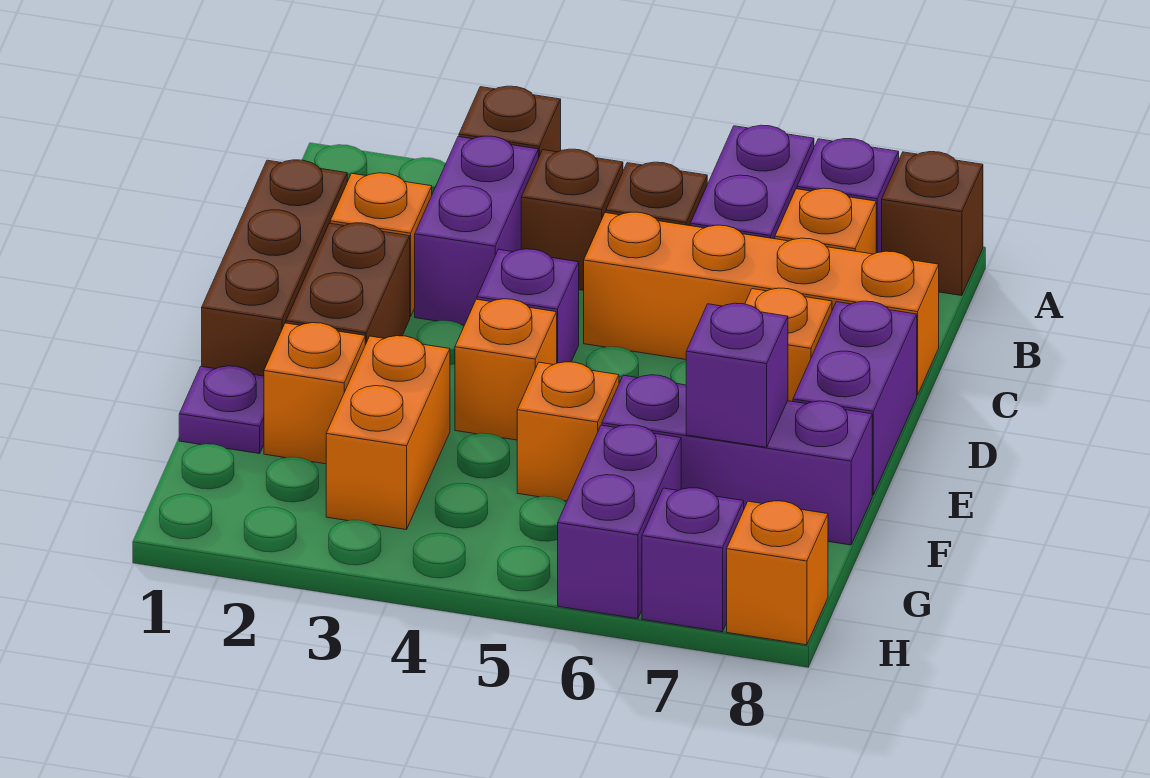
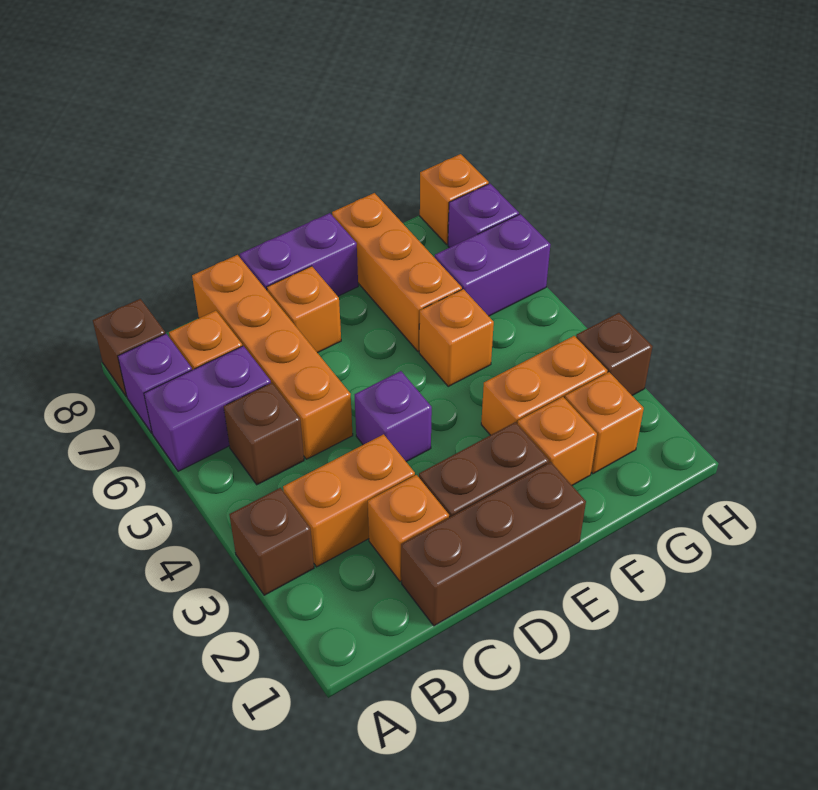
purple brick B3:C3 level 1 -> orange brick B3:C3 level 1
brown brick B4 level 1 -> brown brick H3 level 1
orange brick E4 level 1 -> orange brick G2 level 1
purple plate F1 level 1 -> none
purple brick F6:F8 level 1 -> orange brick F6:F8 level 1
purple brick F7 level 2 -> none

